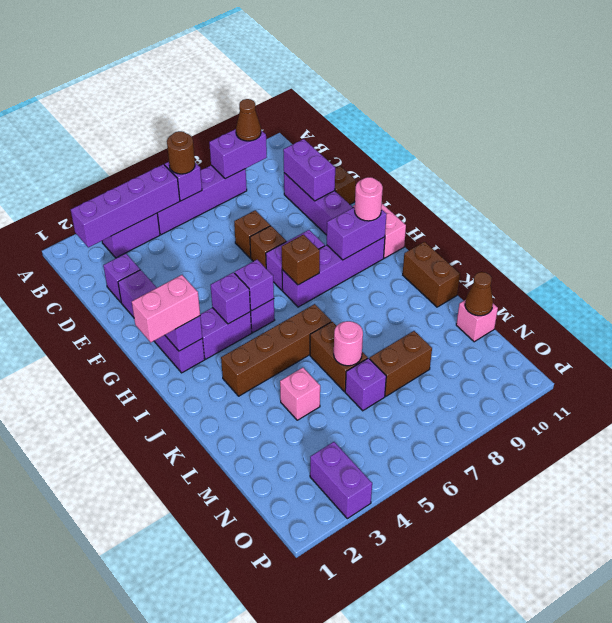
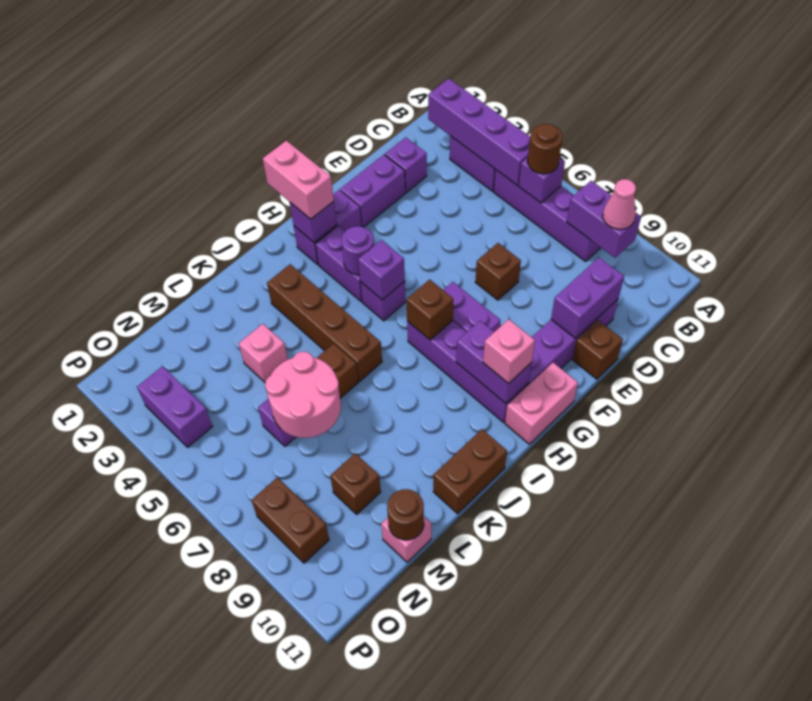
brown cone B9 level 3 -> pink cone B9 level 3
brown brick F7 level 1 -> brown brick M9 level 1
purple brick H4 level 2 -> purple round brick H4 level 2
pink round brick H10 level 3 -> pink brick H10 level 3
pink round brick L6 level 2 -> pink round brick L6:M7 level 2
brown brick M7:M8 level 1 -> brown brick O8:O9 level 1
brown cone M11 level 2 -> brown round brick M11 level 2
purple brick O3:P3 level 1 -> purple brick O3:O4 level 1

